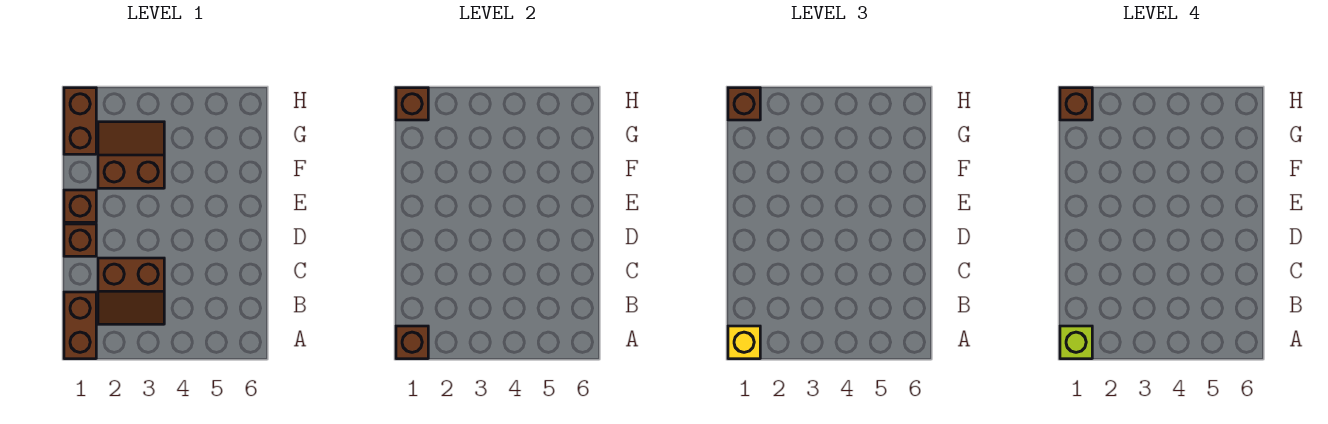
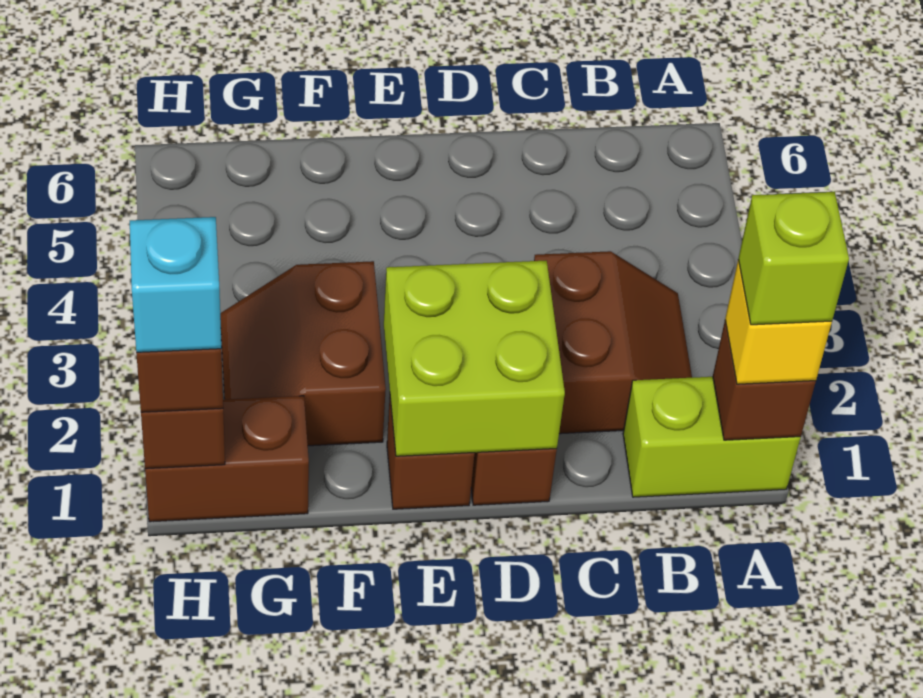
brown brick A1:B1 level 1 -> lime brick A1:B1 level 1
none -> lime brick D1:E2 level 2
brown brick H1 level 4 -> cyan brick H1 level 4

